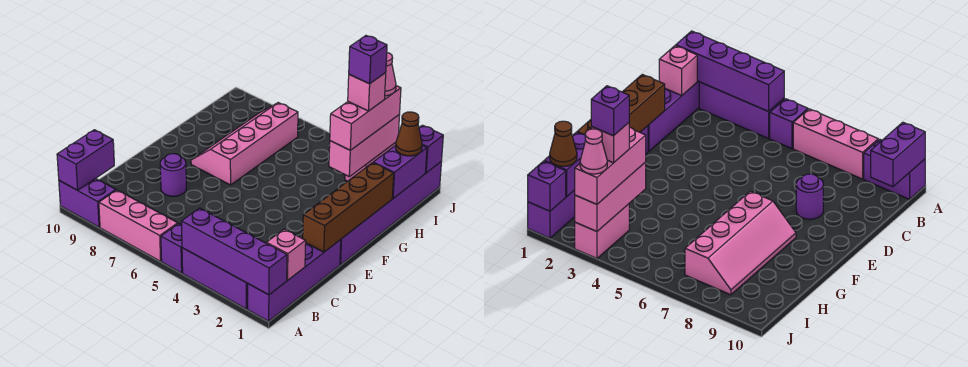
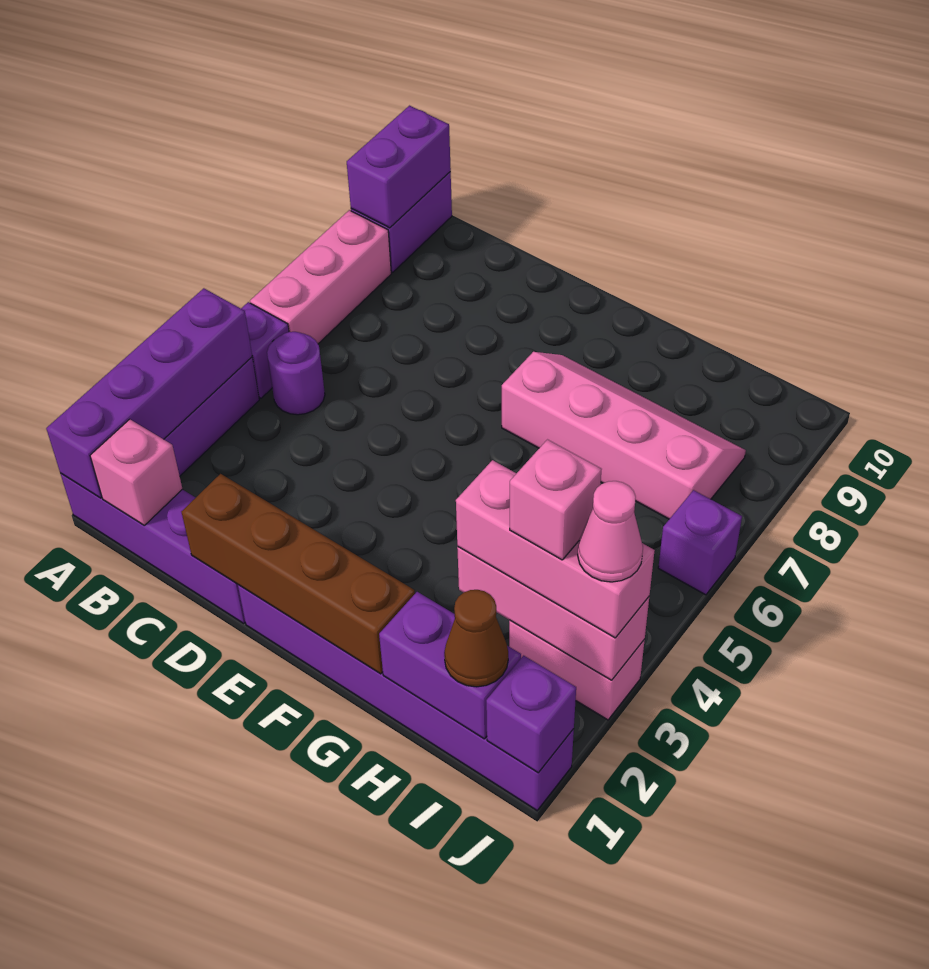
purple brick A10:B10 level 2 -> purple brick A9:A10 level 2
purple round brick D8 level 1 -> purple round brick B5 level 1
purple brick I3 level 5 -> purple brick J6 level 1

